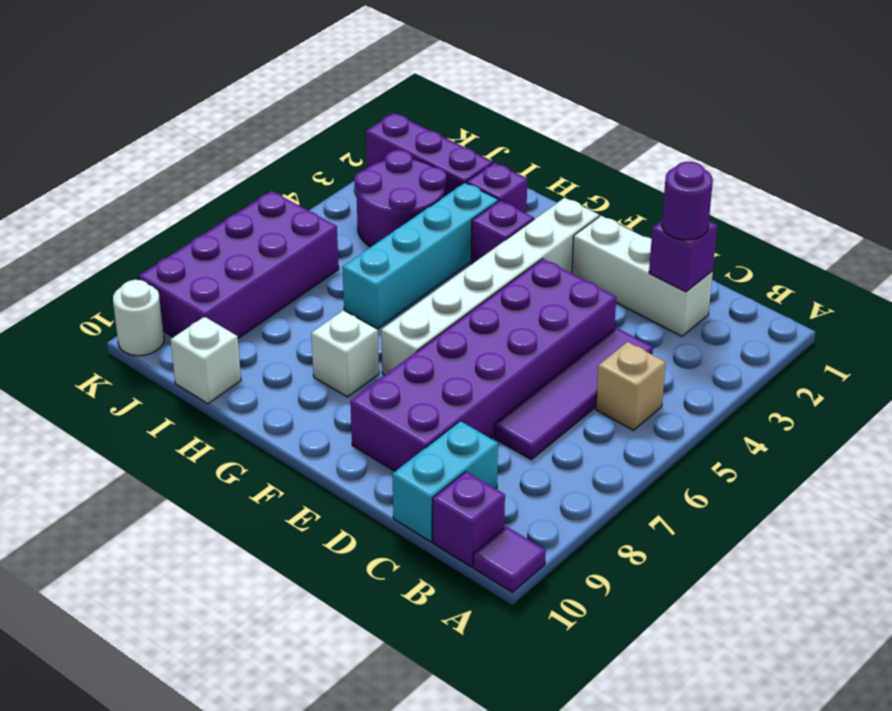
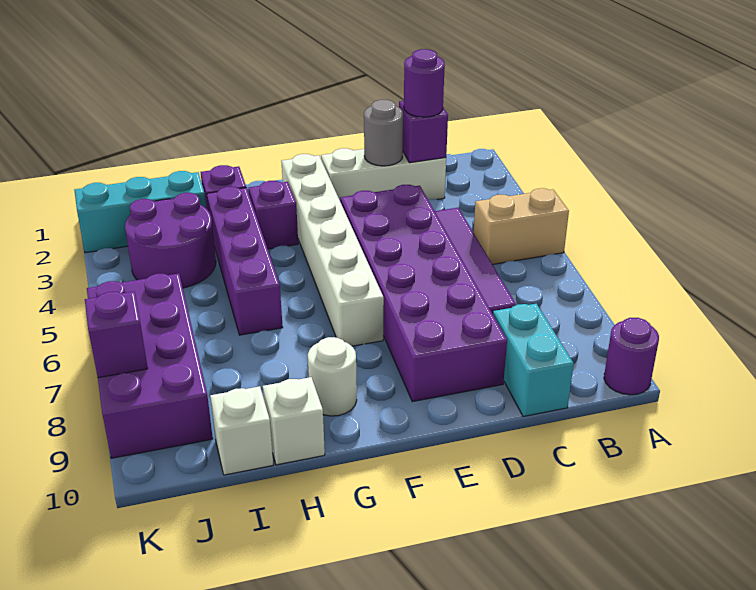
purple tile A10 level 1 -> purple round brick A10 level 1
tan brick B5 level 1 -> tan brick A5:B5 level 1
purple brick B10 level 1 -> purple brick K8 level 2
none -> grey round brick D2 level 2
white brick G8 level 1 -> white brick H10 level 1
cyan brick H3:H6 level 1 -> purple brick H3:H6 level 1
purple brick I2:K2 level 1 -> cyan brick I2:K2 level 1
white round brick K10 level 1 -> white round brick G9 level 1

